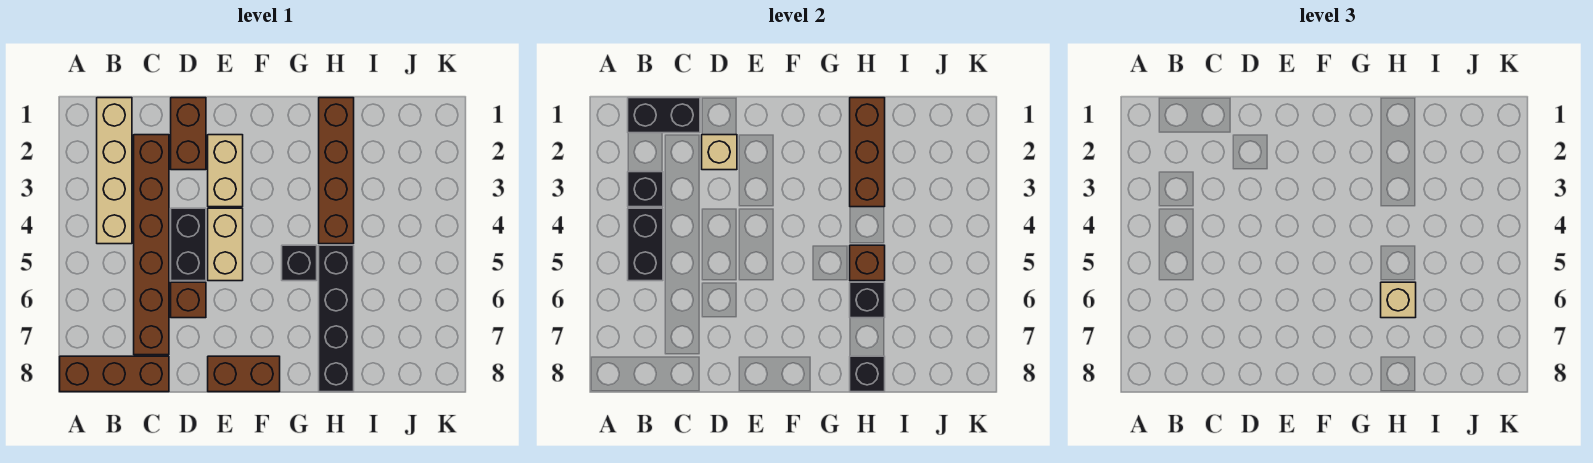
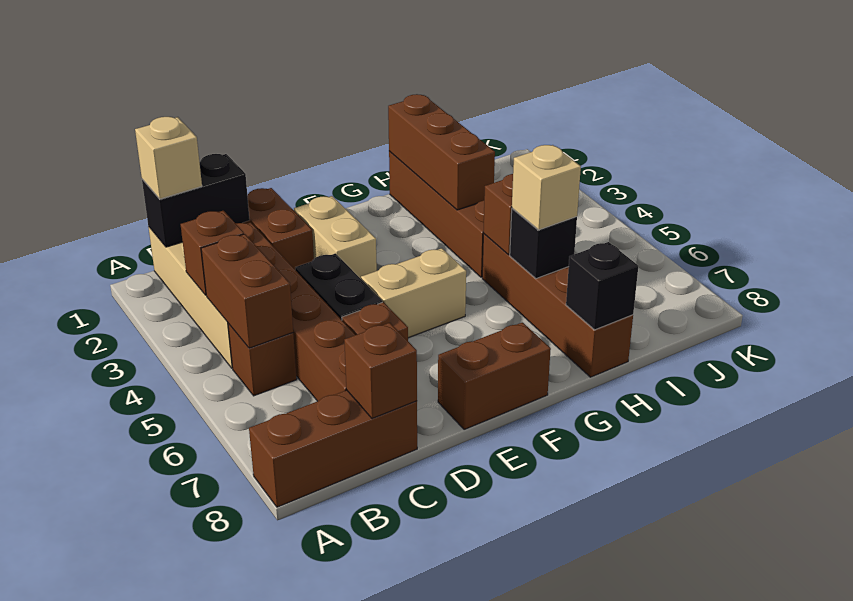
black brick B3 level 2 -> brown brick B3 level 2
black brick B4:B5 level 2 -> brown brick B4:B5 level 2
none -> brown brick B5 level 1
none -> brown brick C8 level 2
tan brick D2 level 2 -> tan brick B1 level 3
tan brick E4:E5 level 1 -> tan brick E5:F5 level 1
black brick G5 level 1 -> none
black brick H5:H8 level 1 -> brown brick H5:H8 level 1

